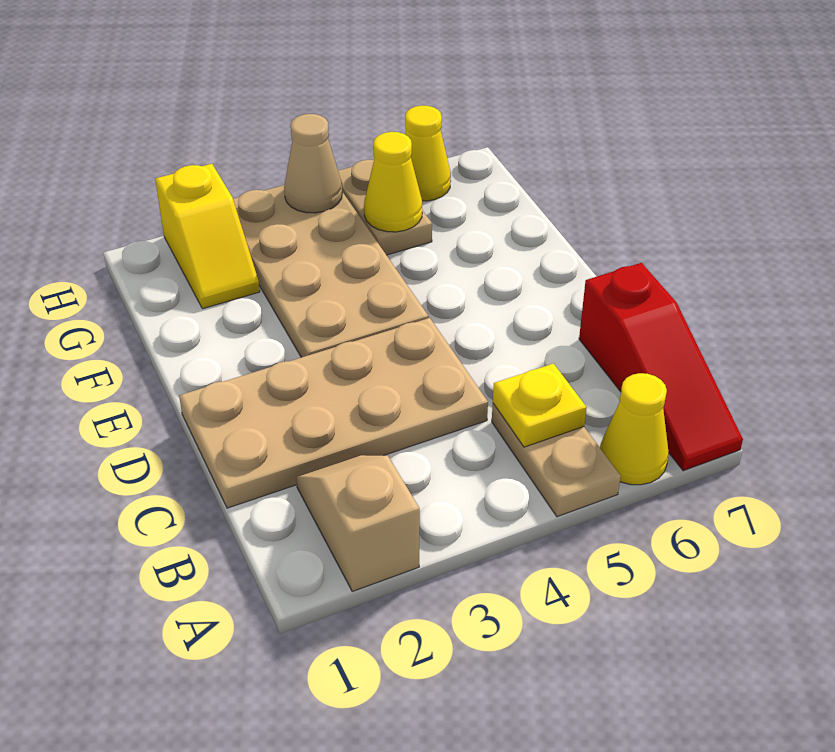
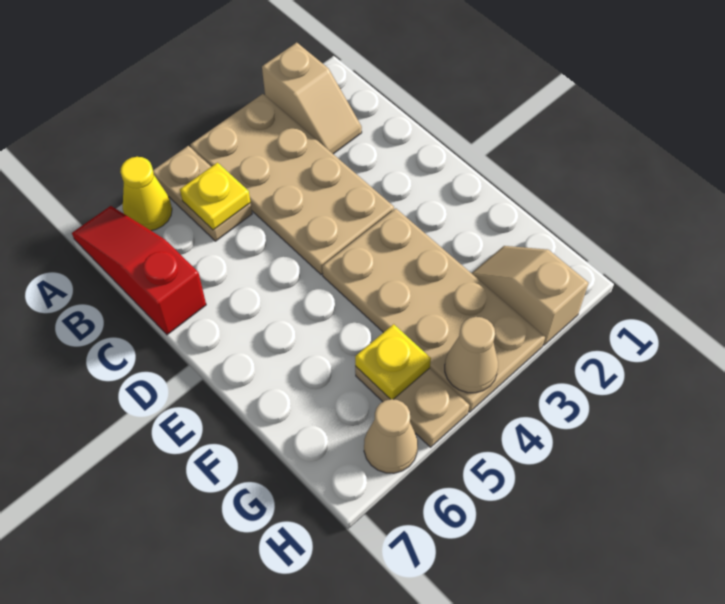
tan plate C1:D4 level 1 -> tan plate A3:D4 level 1
yellow slope G2:H2 level 1 top H -> tan slope G2:H2 level 1 top H
yellow cone G5 level 2 -> yellow plate G5 level 2
yellow cone H6 level 1 -> tan cone H6 level 1

